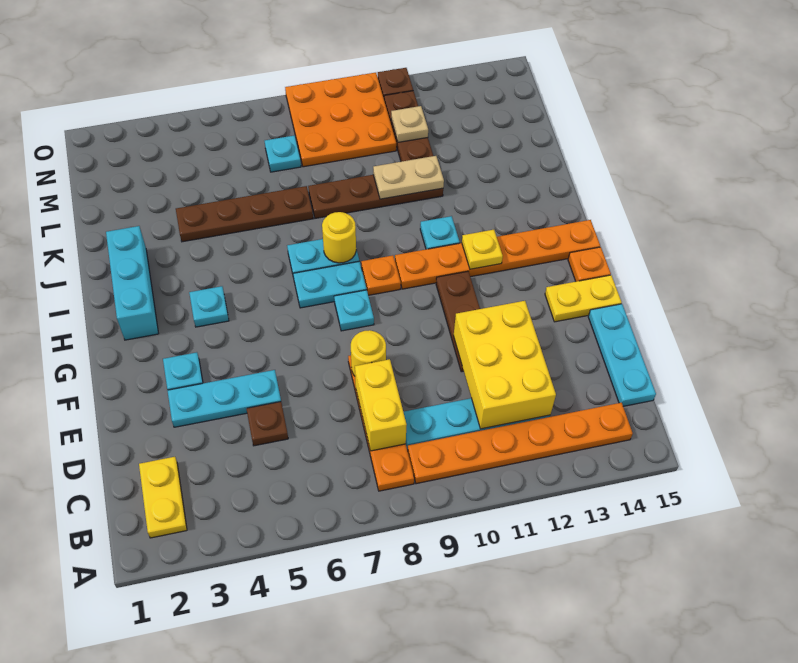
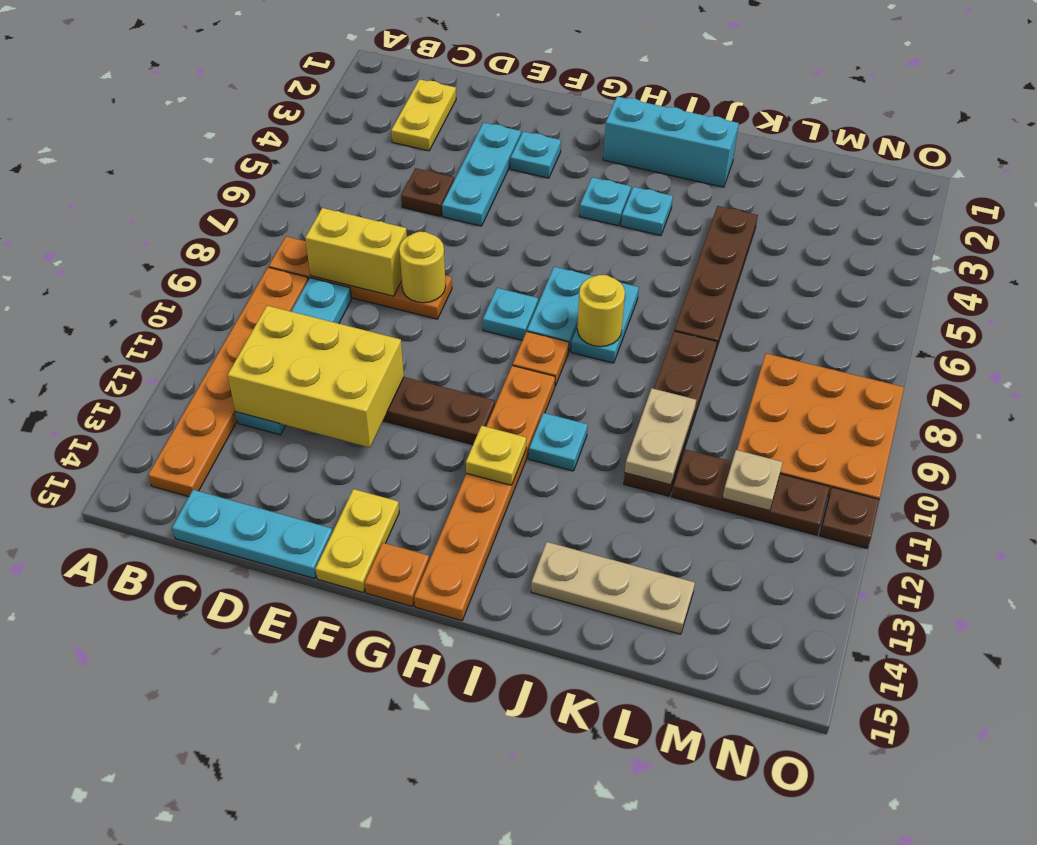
yellow plate B2:C2 level 1 -> yellow plate C2:C3 level 1
none -> tan plate J14:L14 level 1
cyan plate M7 level 1 -> cyan plate I4 level 1

